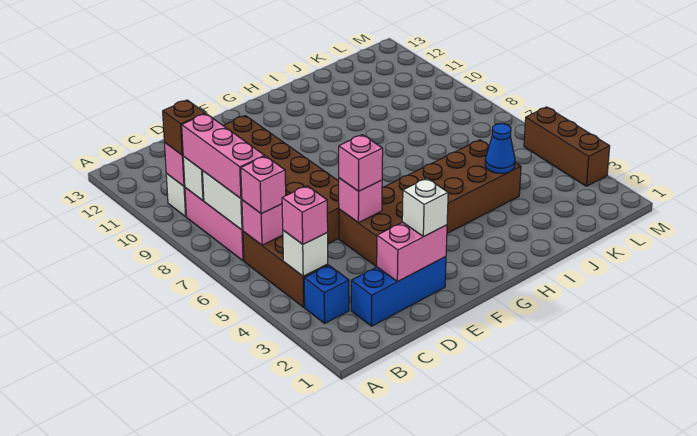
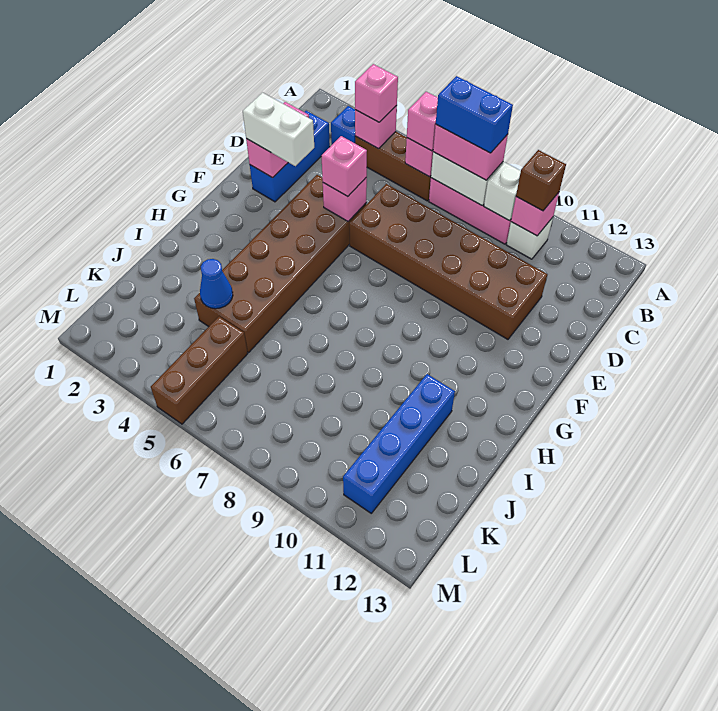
white brick B4 level 2 -> pink brick B4 level 2
pink brick B7:B9 level 3 -> pink brick B7:B8 level 3
none -> blue brick B7:B8 level 4
white brick E2 level 3 -> white brick E2:E3 level 3
none -> blue brick I11:L11 level 1
brown brick M3:M5 level 1 -> brown brick K5:M5 level 1

